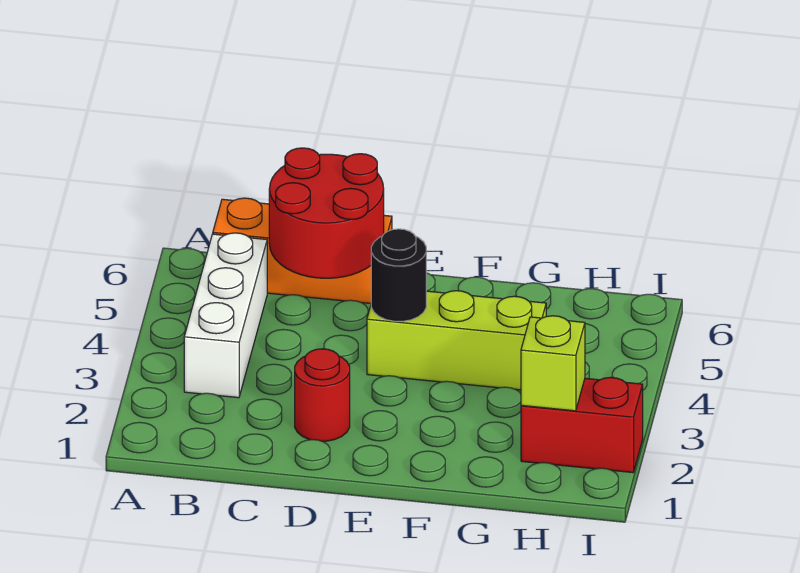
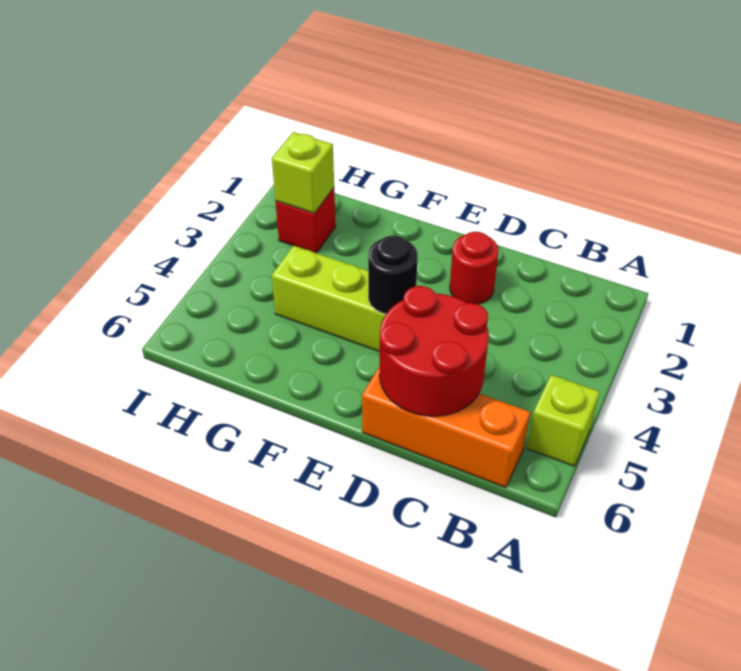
none -> lime brick A5 level 1
white brick B3:B5 level 1 -> none
red brick H2:I2 level 1 -> red brick H2 level 1

